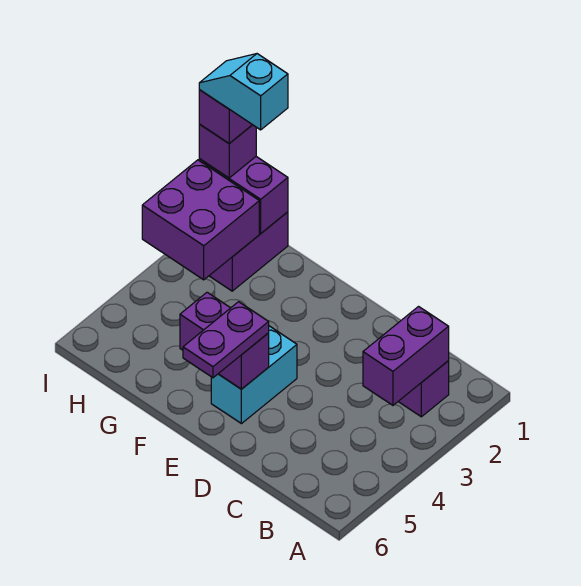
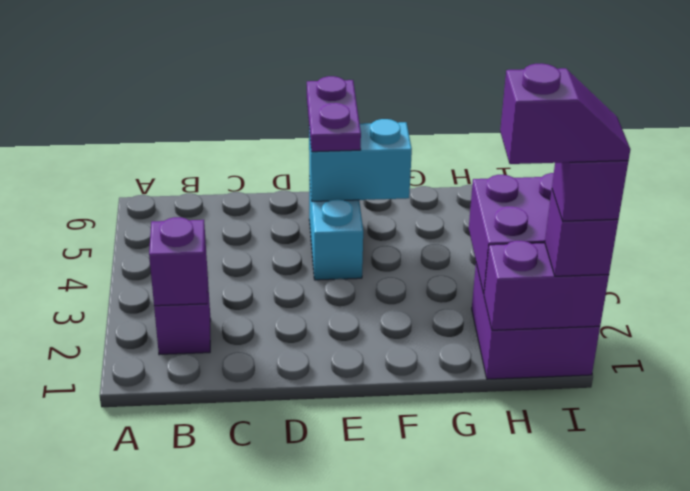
purple brick B2:B3 level 2 -> purple brick B2 level 2
purple brick E5:F5 level 2 -> cyan brick E5:F5 level 2
cyan slope H1:I1 level 5 top H -> purple slope H1:I1 level 5 top H

